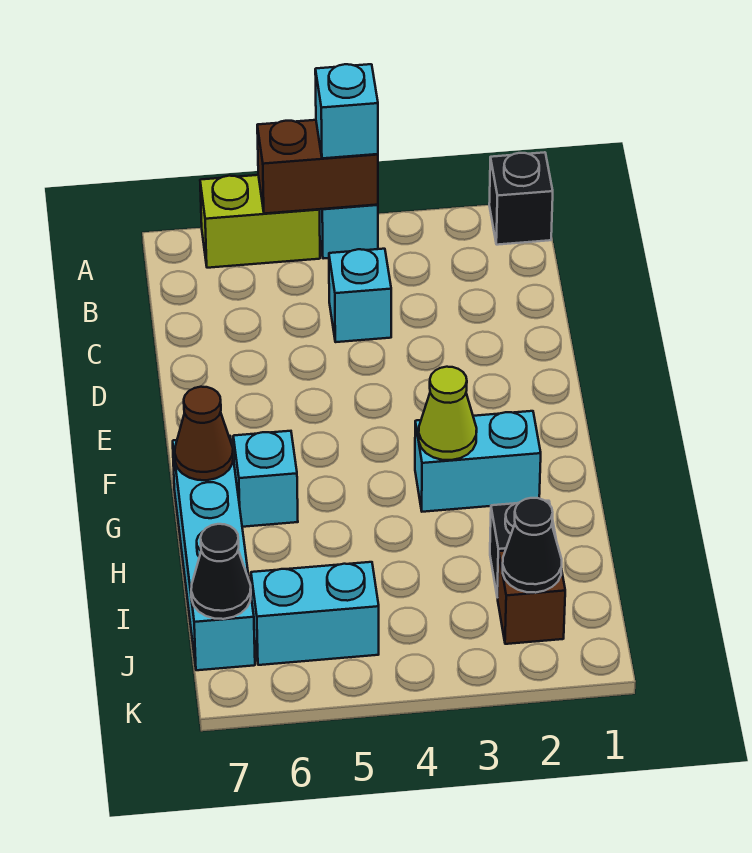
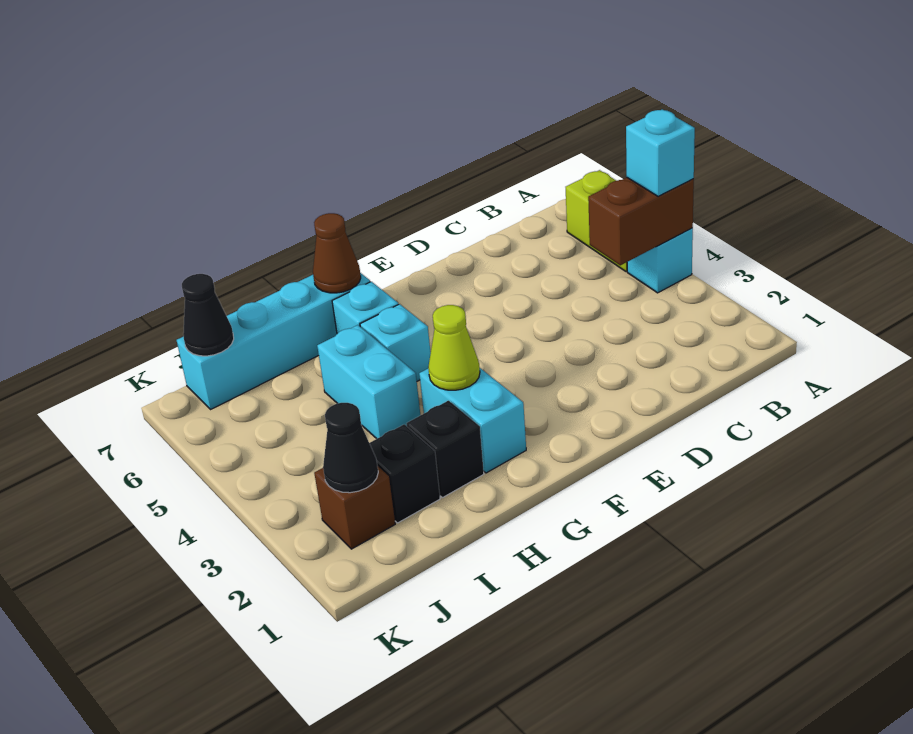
black brick A1 level 1 -> black brick H2 level 1
brown brick A4:A5 level 2 -> brown brick A4:B4 level 2
cyan brick C4 level 1 -> cyan brick G5 level 1
cyan brick J5:J6 level 1 -> cyan brick H4:H5 level 1

